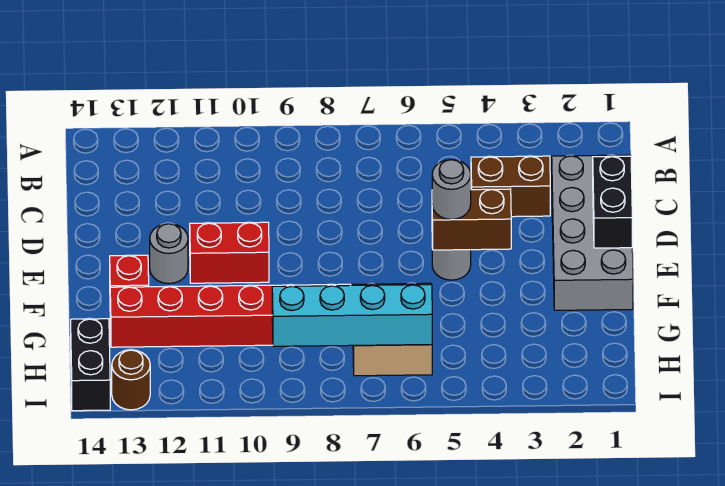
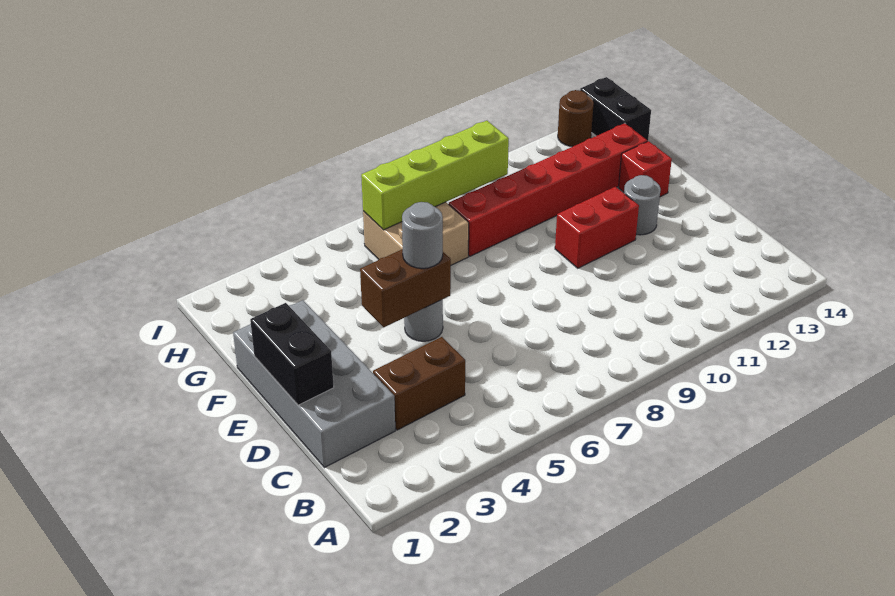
cyan brick H6:H9 level 2 -> lime brick H6:H9 level 2

